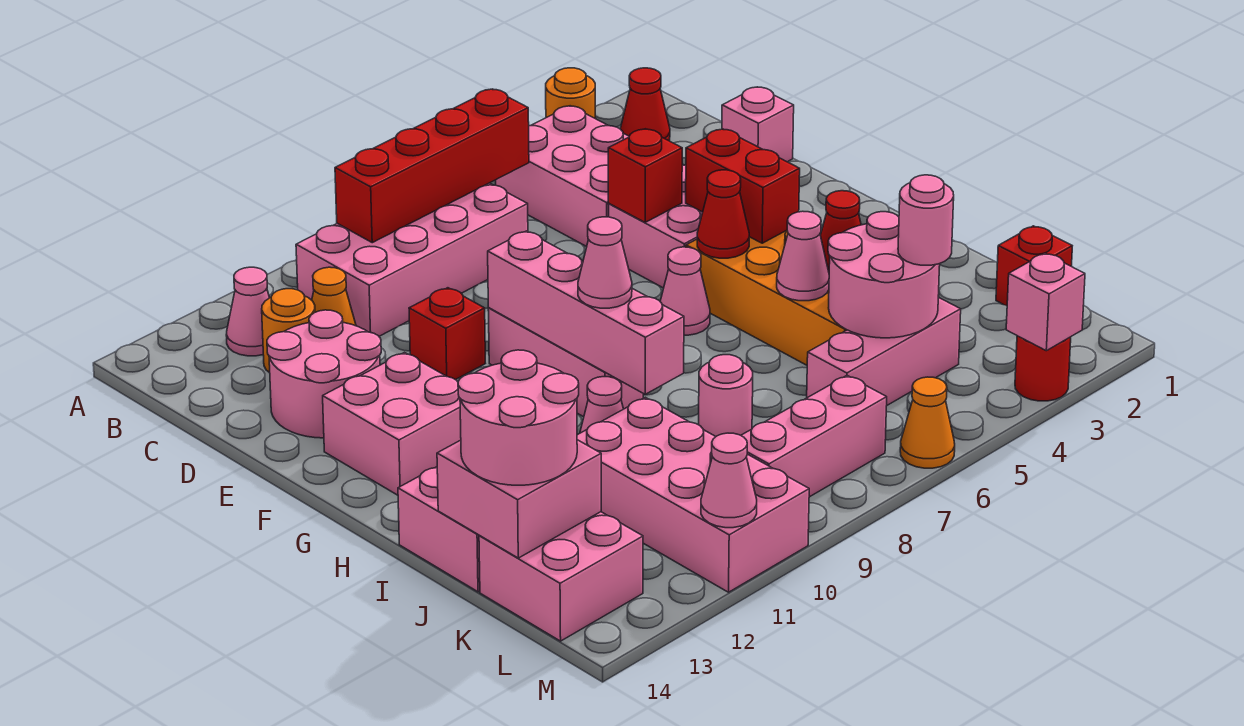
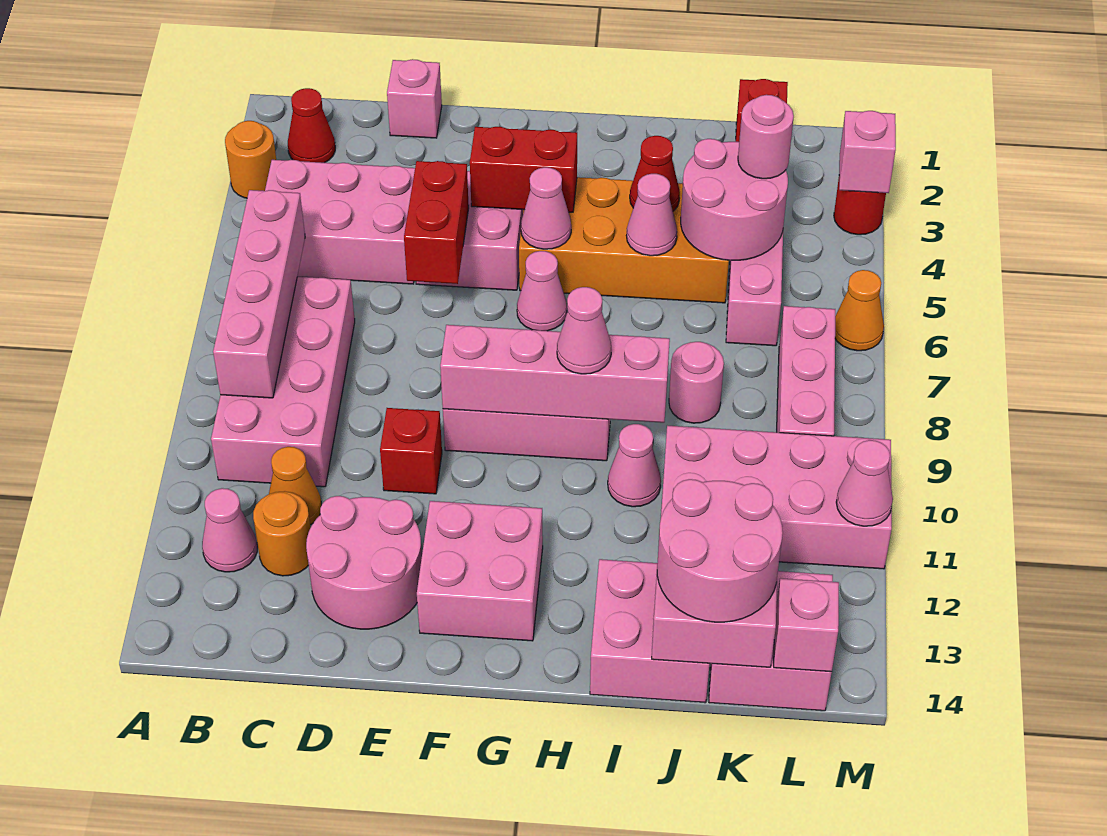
red brick B6:B9 level 2 -> pink brick B6:B9 level 2
red brick E5 level 2 -> red brick E5:E6 level 2
red cone G5 level 2 -> pink cone G5 level 2
none -> pink brick L14 level 2

